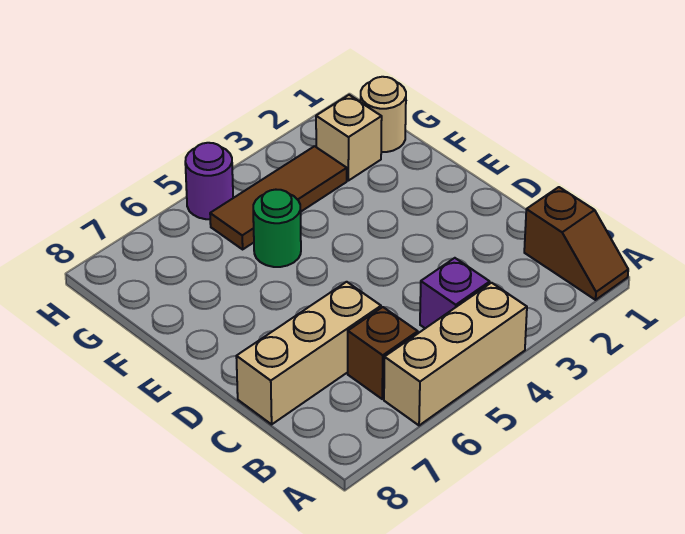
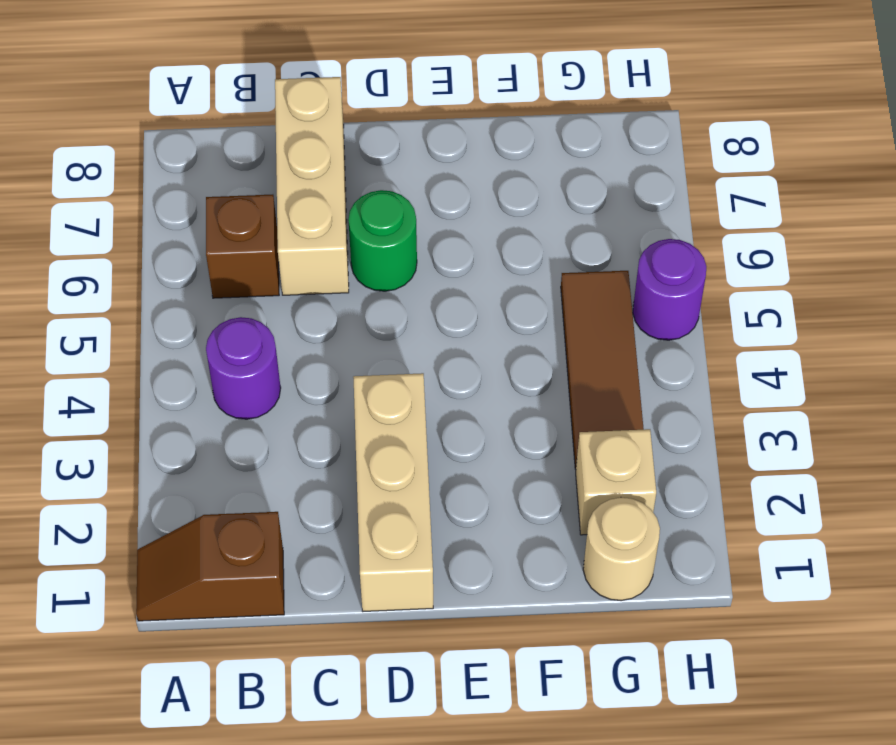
tan brick A4:A6 level 1 -> tan brick D1:D3 level 1
purple brick B4 level 1 -> purple round brick B4 level 1
green round brick F5 level 1 -> green round brick D6 level 1

